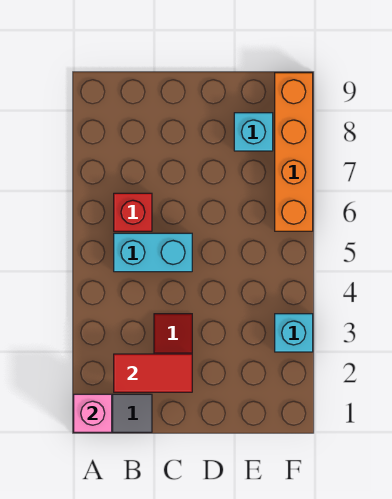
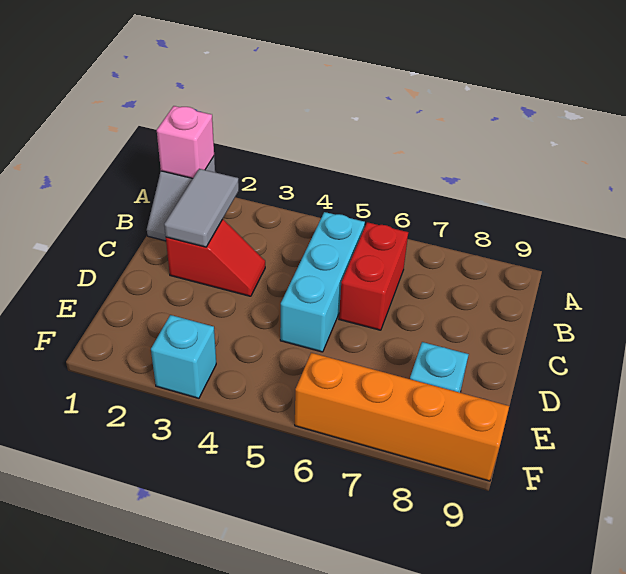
red tile B2:C2 level 2 -> grey tile B2:C2 level 2
cyan brick B5:C5 level 1 -> cyan brick B5:D5 level 1
red brick B6 level 1 -> red brick B6:C6 level 1

